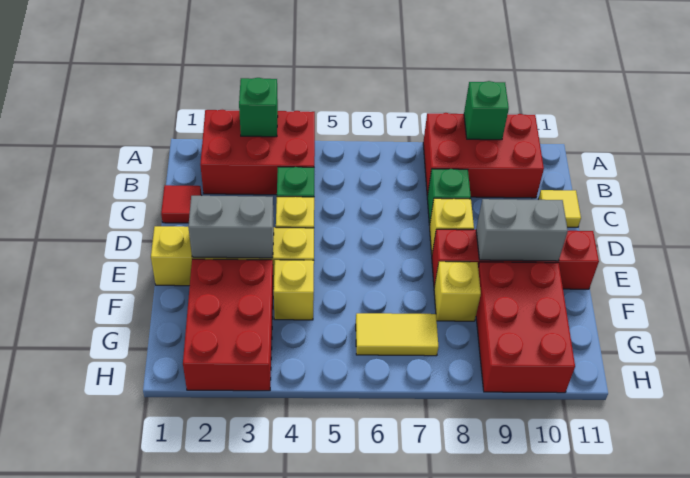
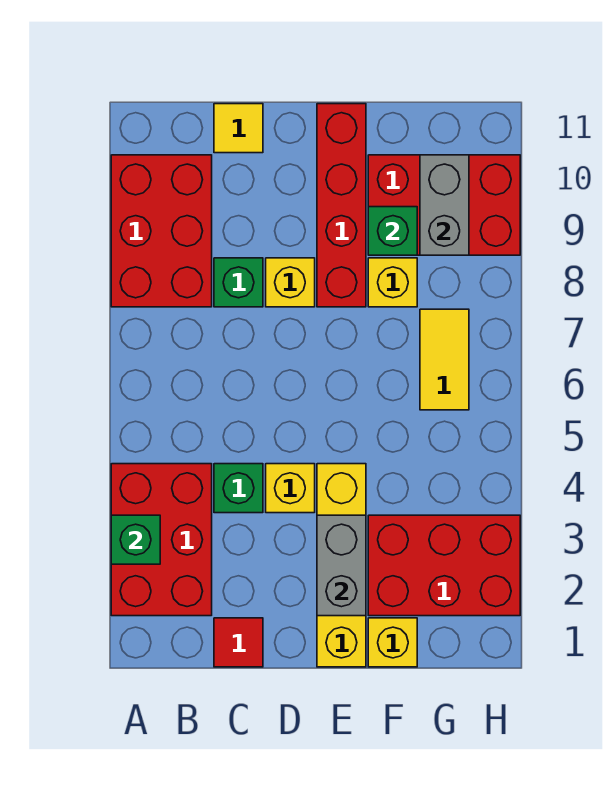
green brick A9 level 2 -> green brick F9 level 2
grey brick E9:E10 level 2 -> grey brick G9:G10 level 2
yellow brick F4 level 1 -> yellow brick F1 level 1

